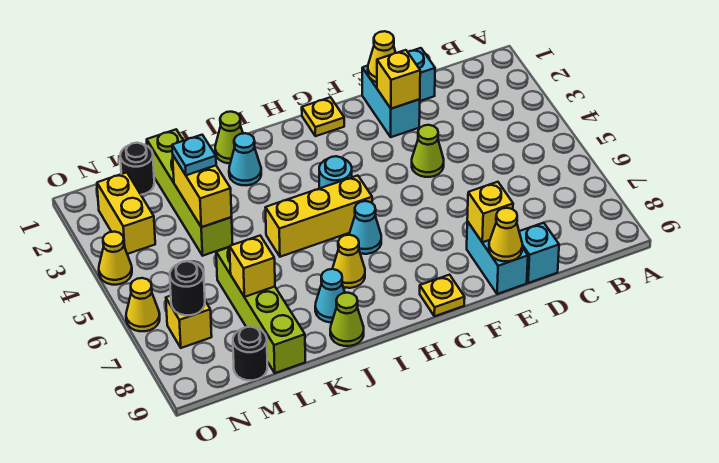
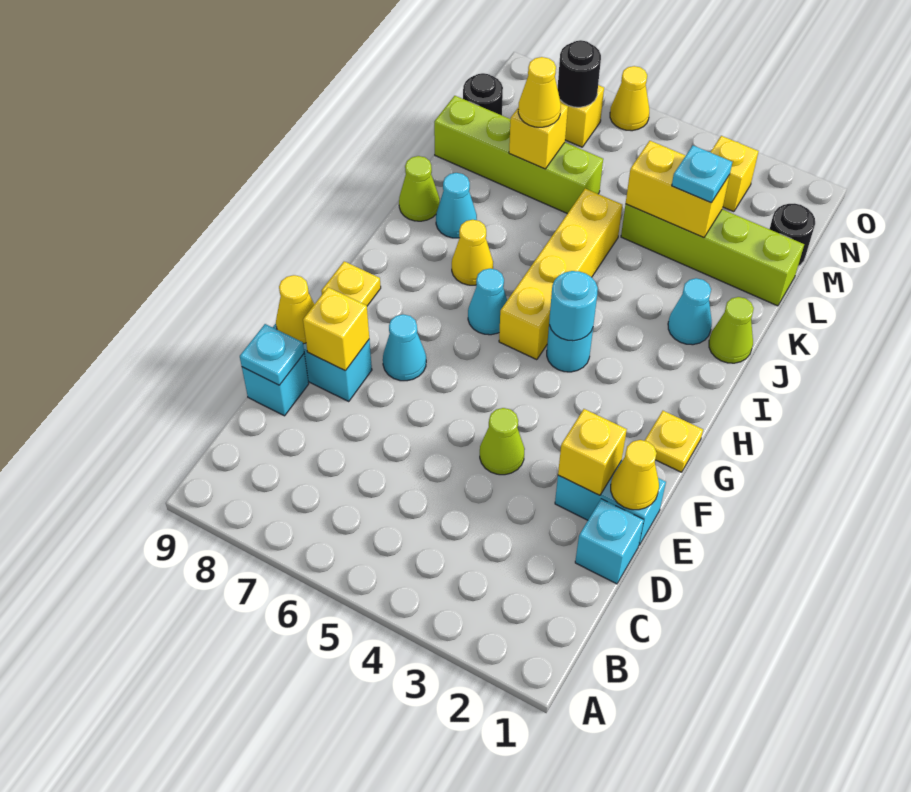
none -> cyan plate D9 level 2
none -> cyan cone F7 level 1
none -> cyan round brick H4 level 2
yellow brick H5:J5 level 1 -> yellow brick H5:K5 level 1
yellow brick N2:N3 level 1 -> yellow brick N3 level 1
yellow cone O4 level 1 -> yellow cone L7 level 3

